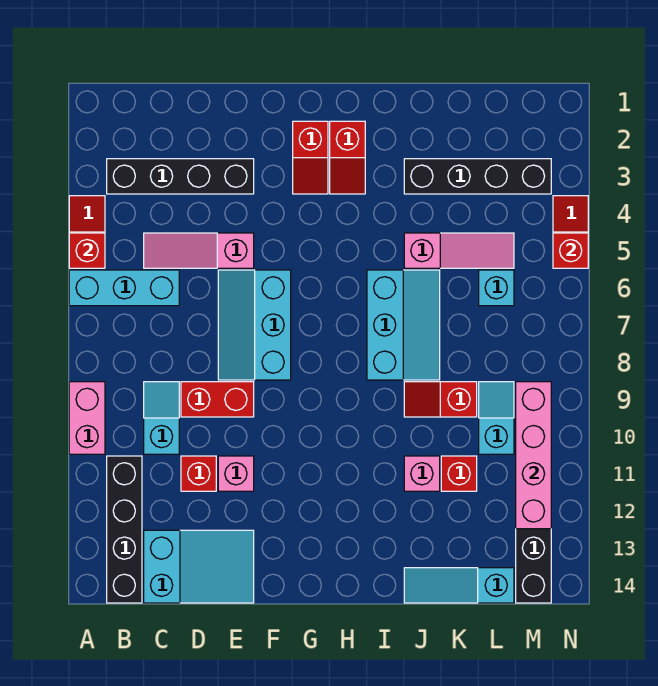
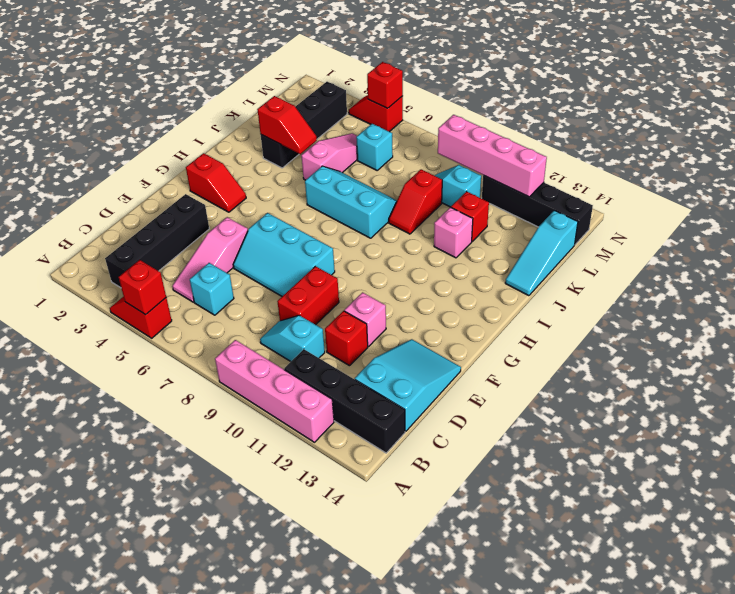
cyan brick A6:C6 level 1 -> cyan brick C6 level 1
pink brick A9:A10 level 1 -> pink brick A9:A12 level 1
red slope H2:H3 level 1 top 2 -> red slope J3:J4 level 2 top 3

